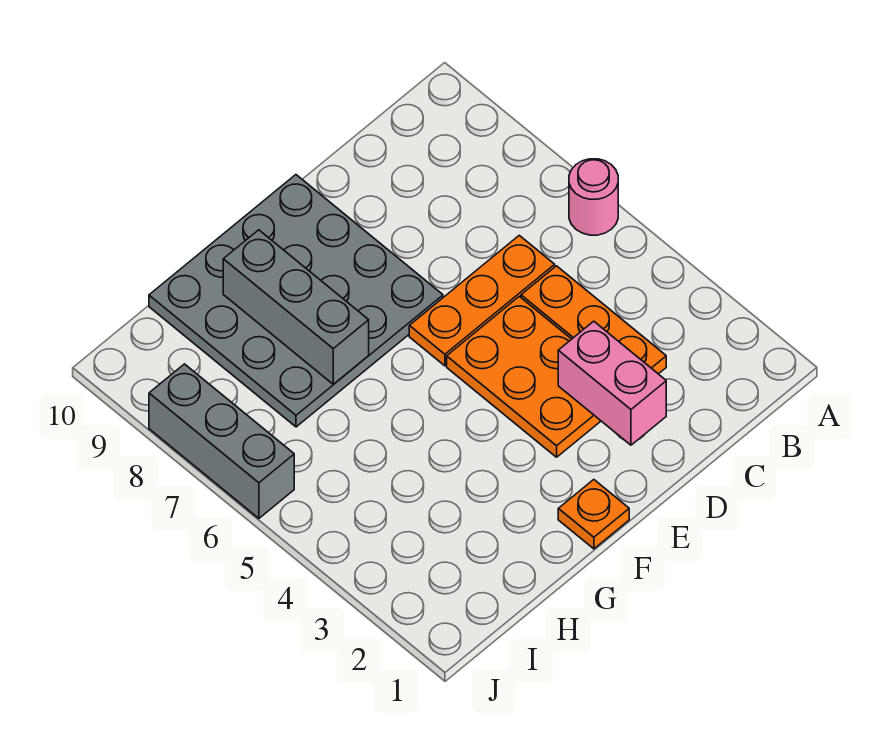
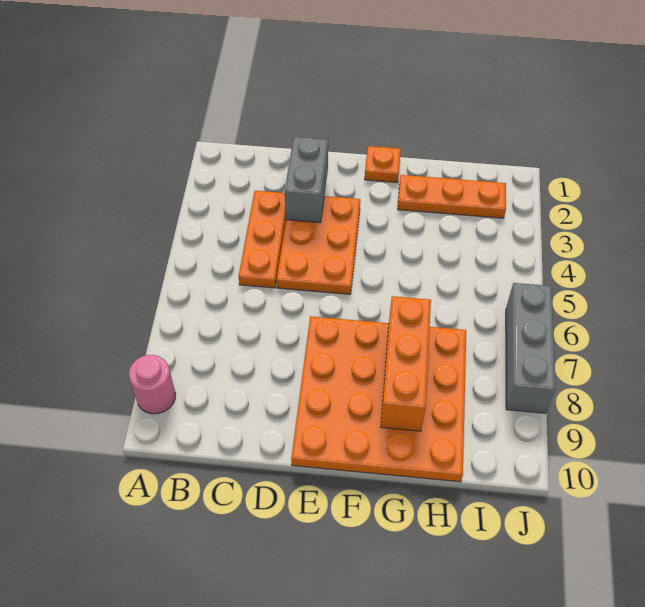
pink round brick A6 level 1 -> pink round brick A9 level 1
orange plate C6:E6 level 1 -> orange plate G2:I2 level 1
pink brick D2:D3 level 2 -> grey brick D2:D3 level 2
grey plate E7:H10 level 1 -> orange plate E7:H10 level 1
grey brick G7:G9 level 2 -> orange brick G7:G9 level 2

